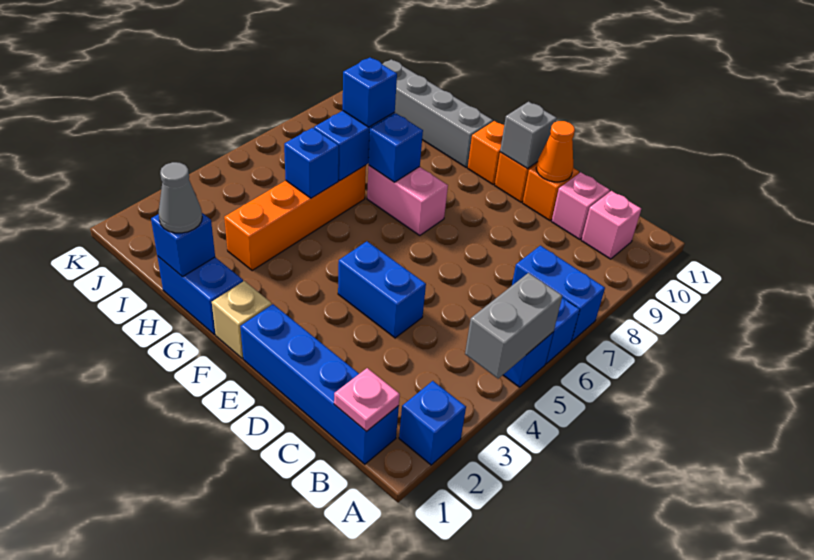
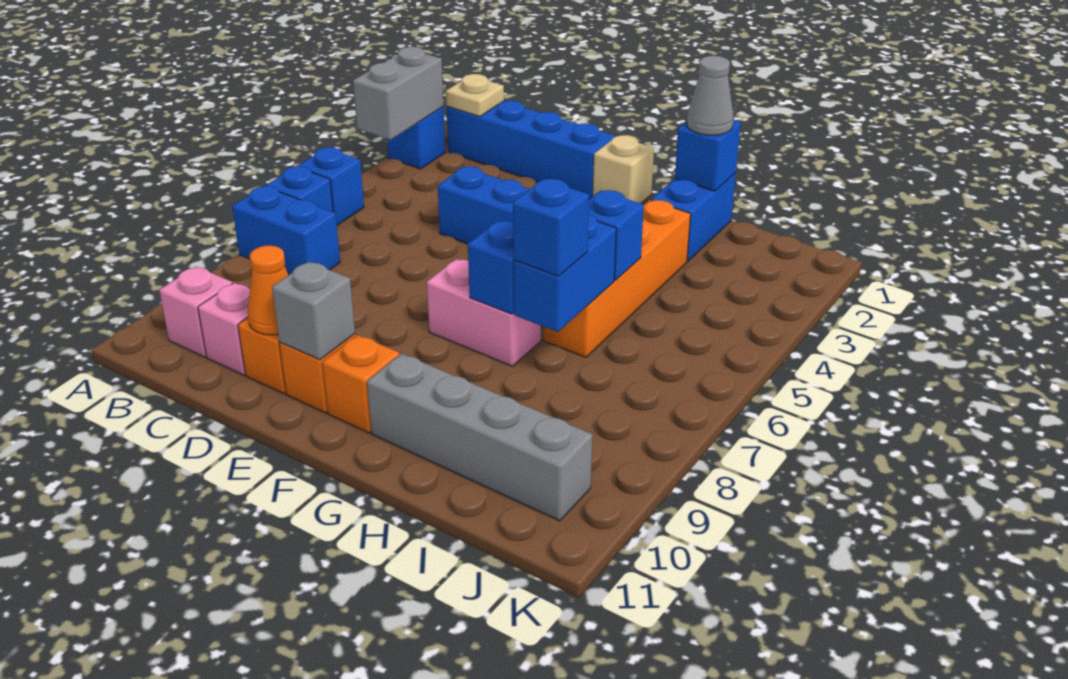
grey brick A4:A5 level 2 -> grey brick A2:A3 level 2
pink plate B1 level 2 -> tan plate B1 level 2
blue brick G1:H1 level 1 -> blue brick H1:H2 level 1

